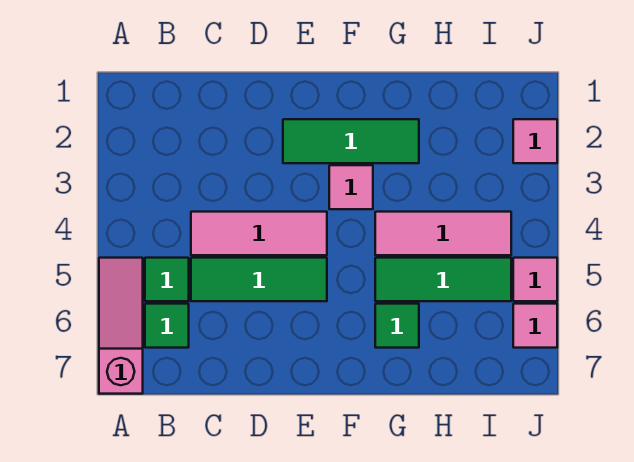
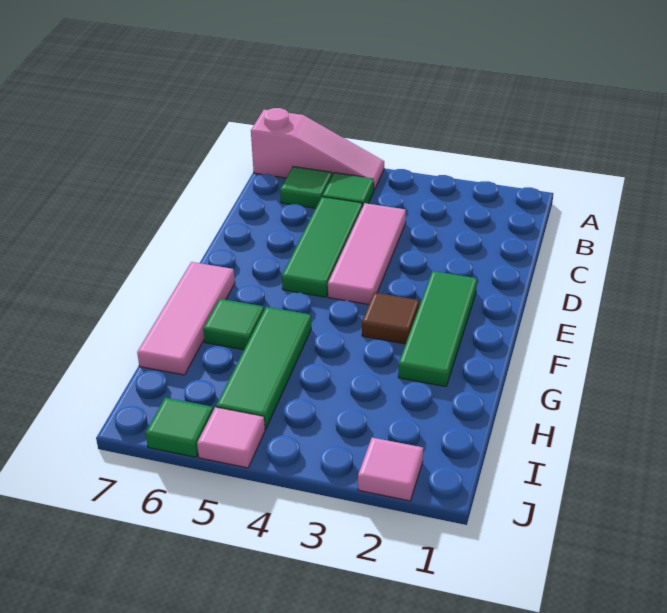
pink tile F3 level 1 -> brown tile F3 level 1
pink tile G4:I4 level 1 -> pink tile F7:H7 level 1
pink tile J6 level 1 -> green tile J6 level 1

